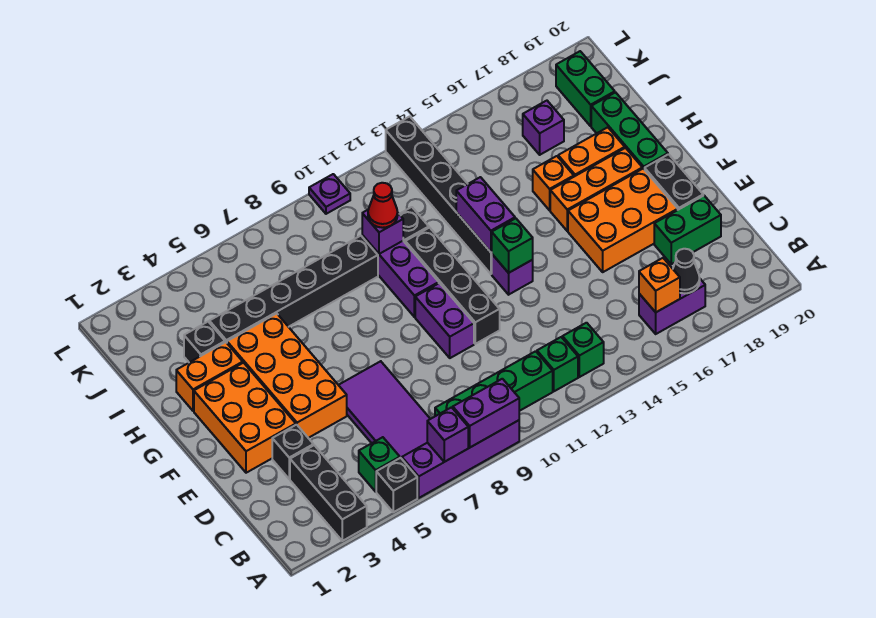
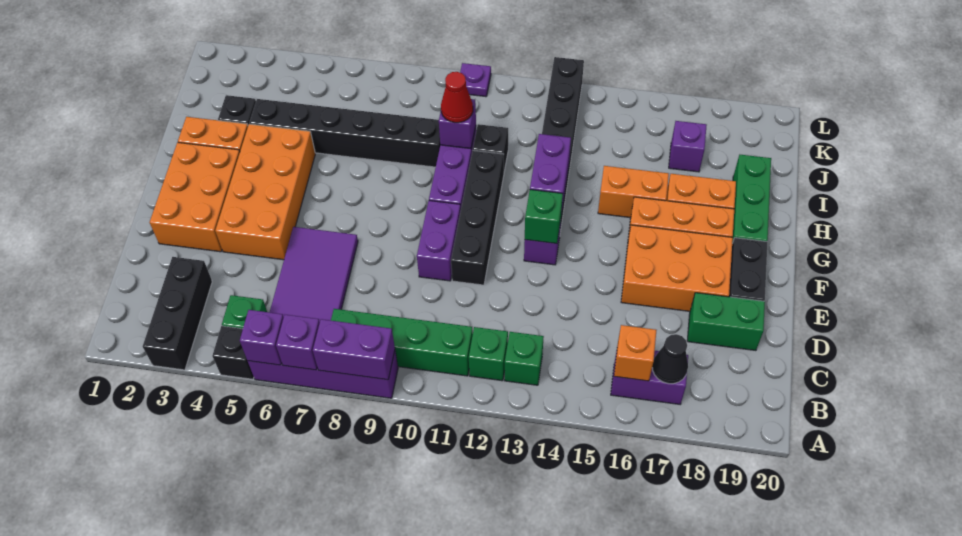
none -> purple brick A6 level 2
black brick D3 level 1 -> none
orange brick H16 level 1 -> orange brick H15:H16 level 1
green brick J19:K19 level 1 -> none

